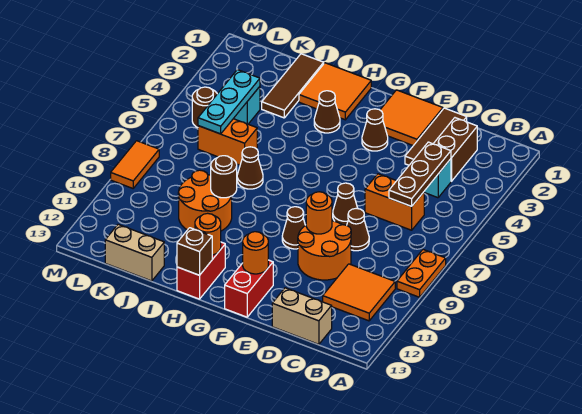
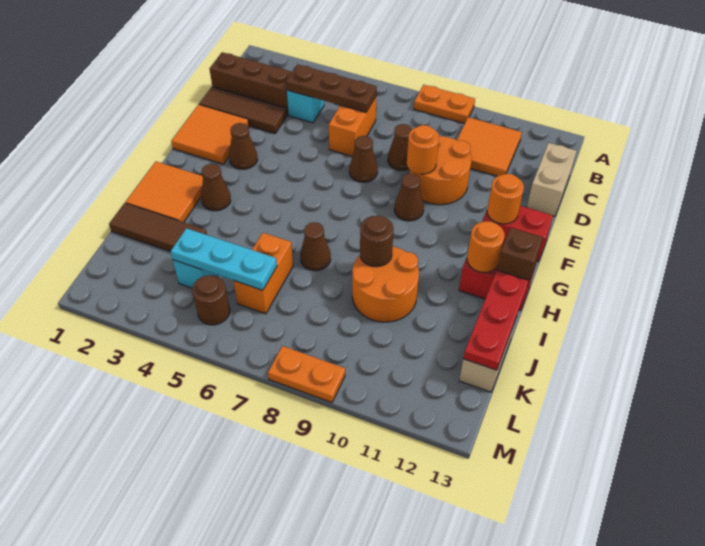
brown brick C2:C3 level 1 -> brown brick C1:C3 level 1
none -> red plate I13:K13 level 2
orange tile M8:M9 level 1 -> orange plate M8:M9 level 1

